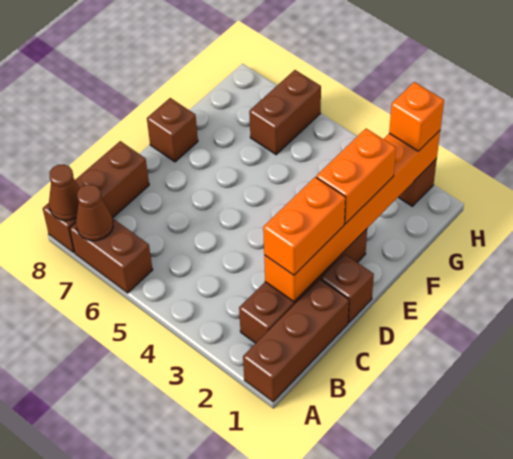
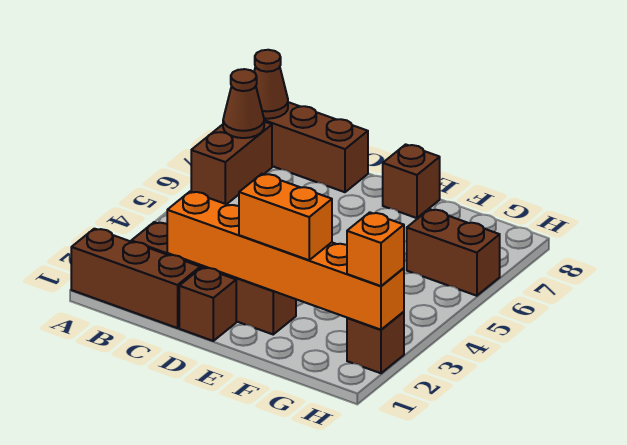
orange brick C2:D2 level 3 -> none

